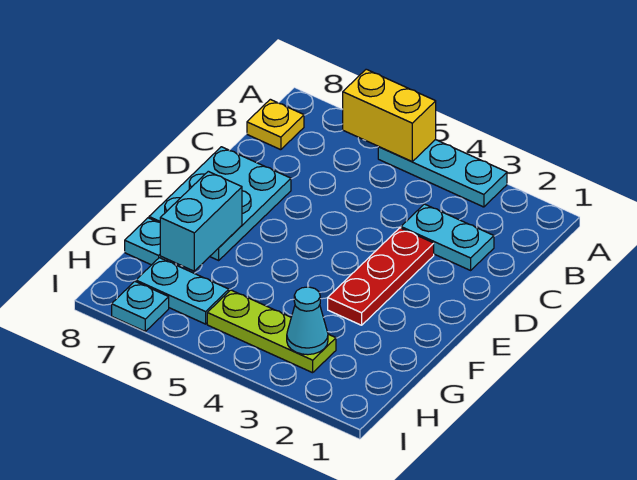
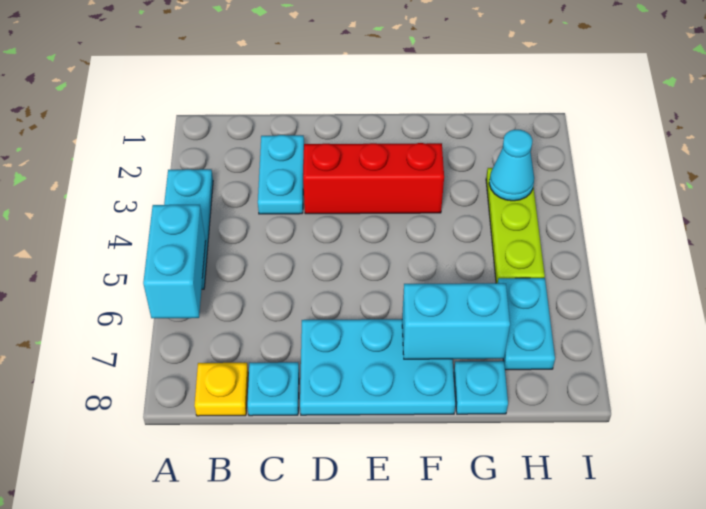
yellow brick A5:A6 level 2 -> cyan brick A5:A6 level 2
red plate D3:F3 level 1 -> red brick D3:F3 level 1
cyan plate I7 level 1 -> cyan plate C8 level 1

